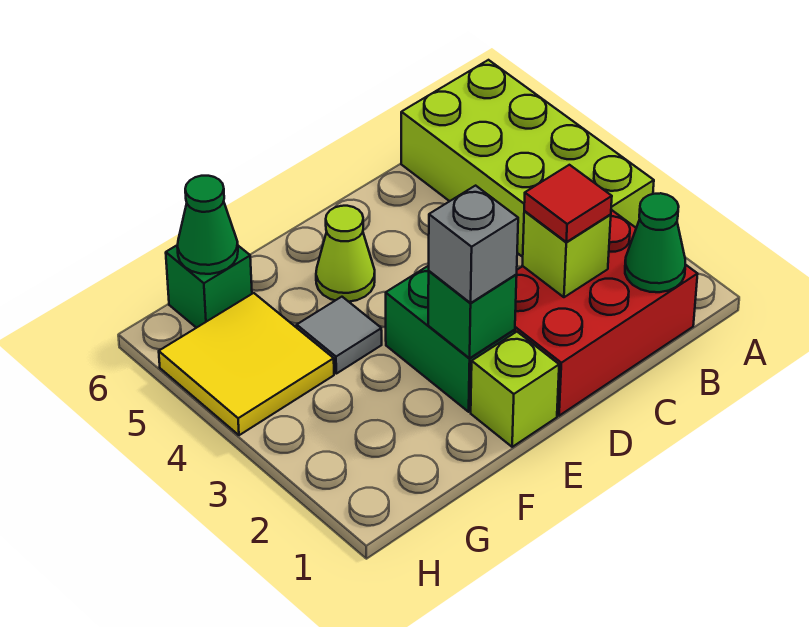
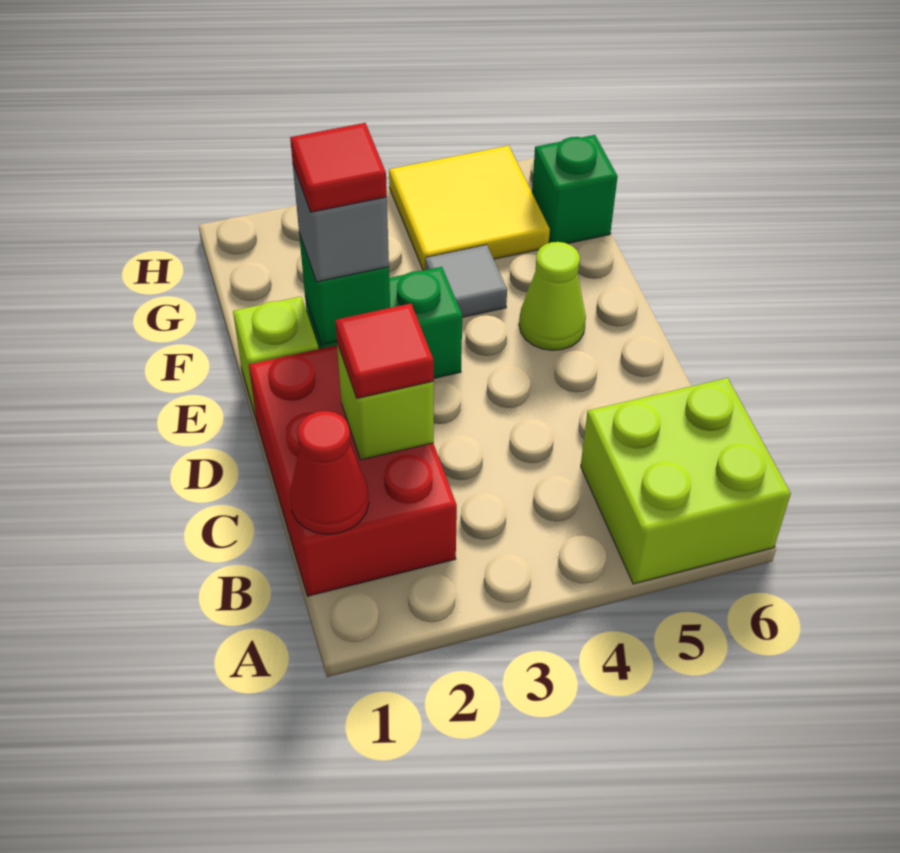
lime brick A3:B6 level 1 -> lime brick A5:B6 level 1
green cone B1 level 2 -> red cone B1 level 2
none -> red tile E2 level 4
green cone G6 level 2 -> none

